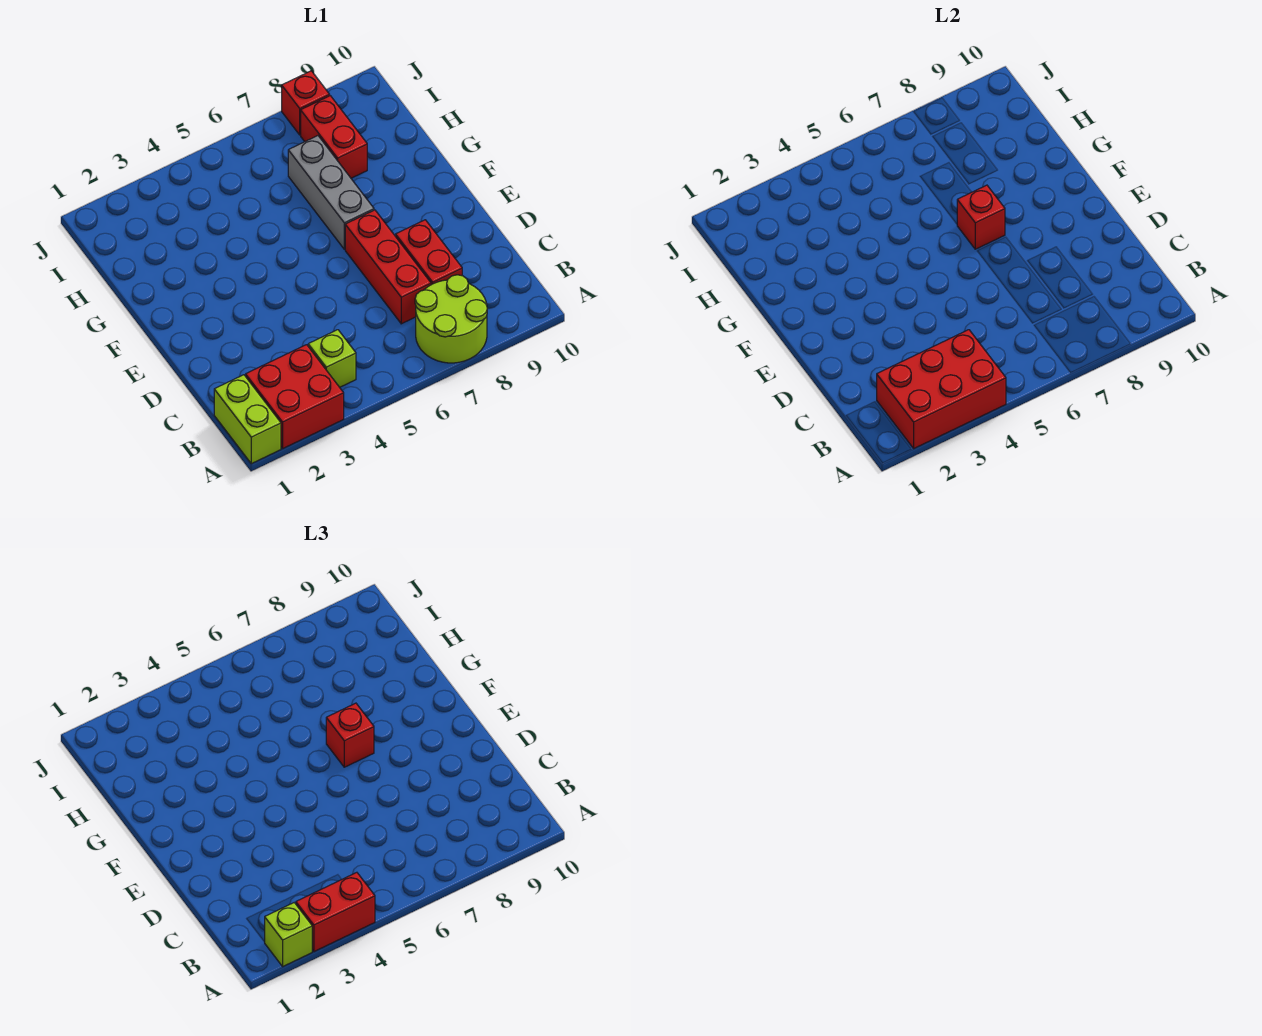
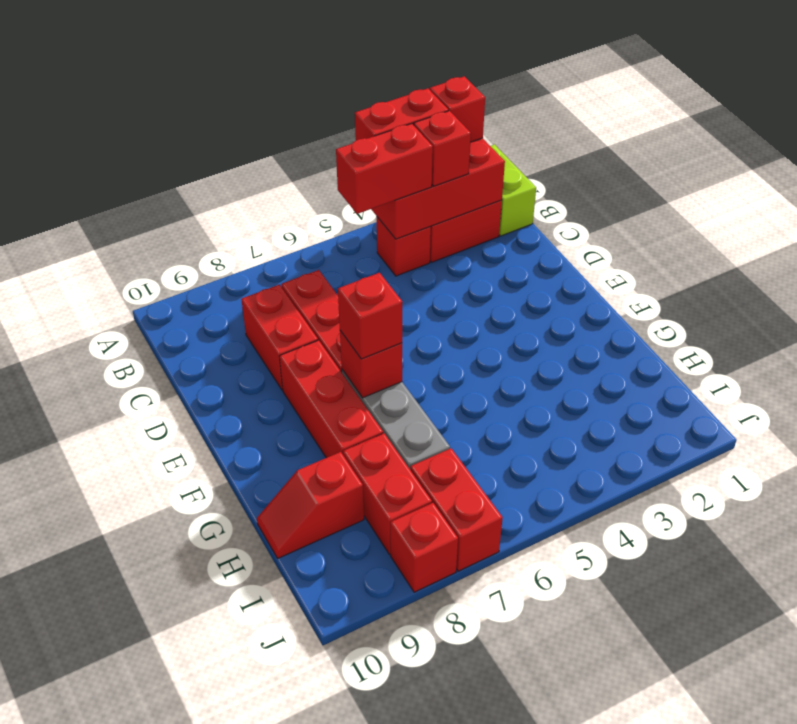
lime brick A2 level 3 -> red brick A2 level 3
lime round brick A7:B8 level 1 -> none
none -> red brick B3 level 3
lime brick B4 level 1 -> red brick B4 level 1
none -> red brick B4:B5 level 3
none -> red brick E8:G8 level 1
none -> red slope H9:H10 level 1 top 9
none -> red brick I7:J7 level 1

